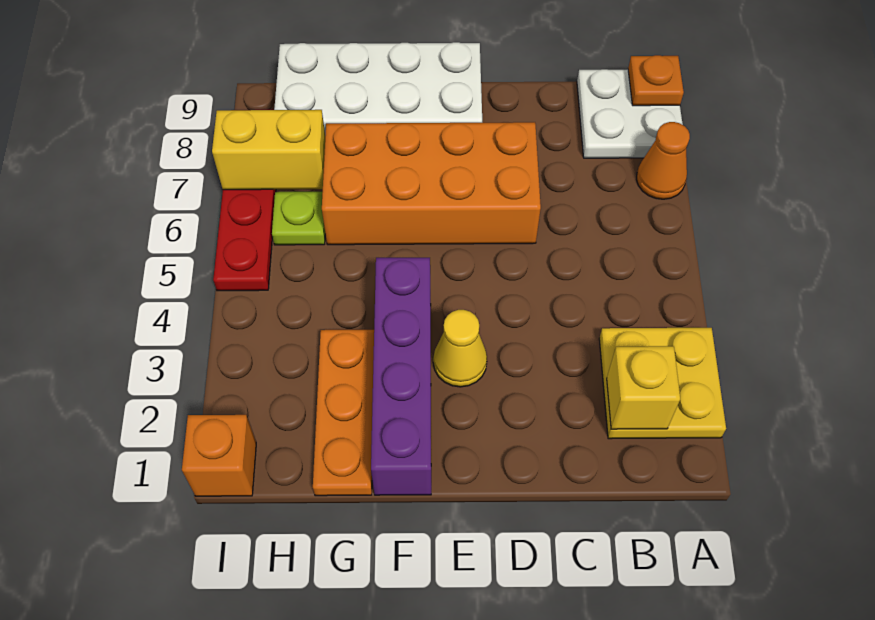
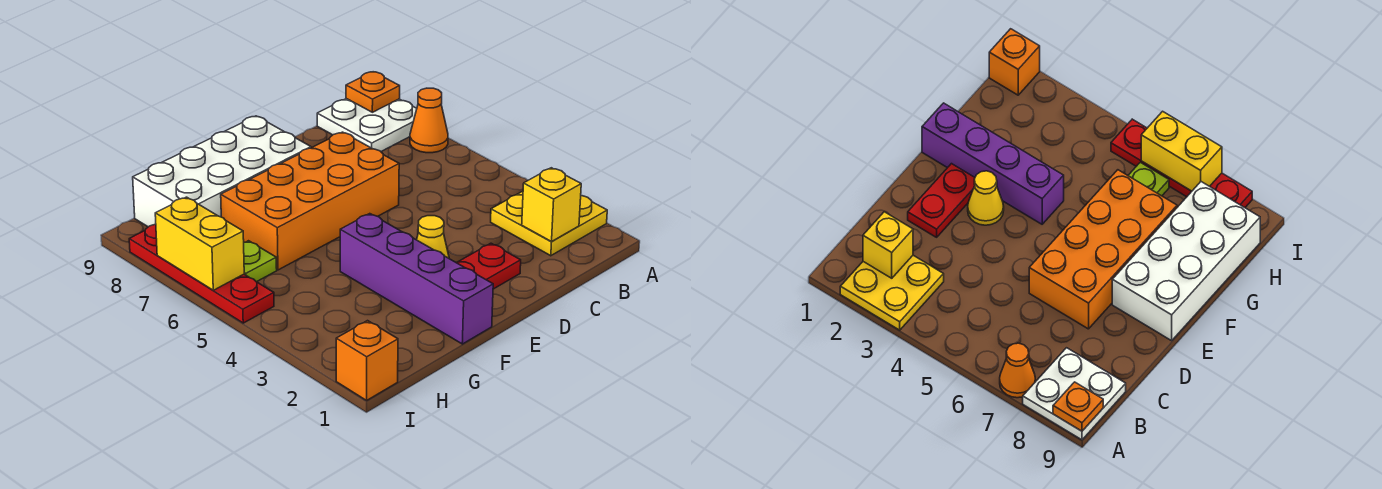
none -> red plate D2:E2 level 1
orange plate G1:G3 level 1 -> none
yellow brick H7:I7 level 2 -> yellow brick I6:I7 level 2

